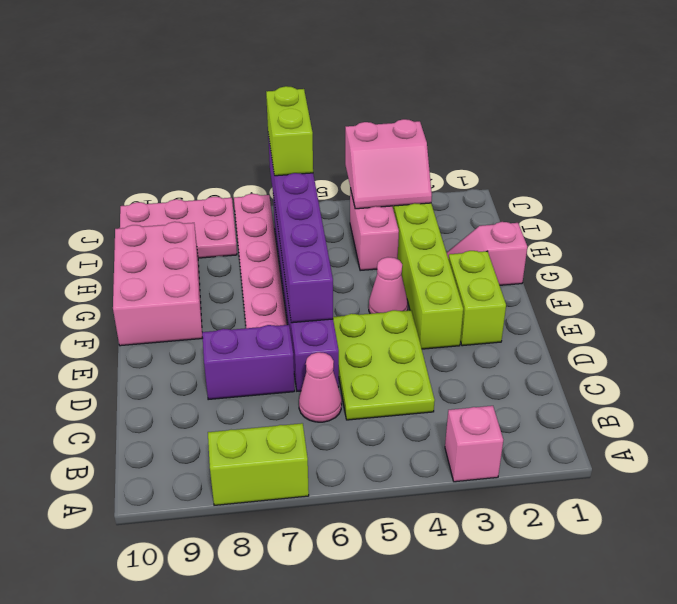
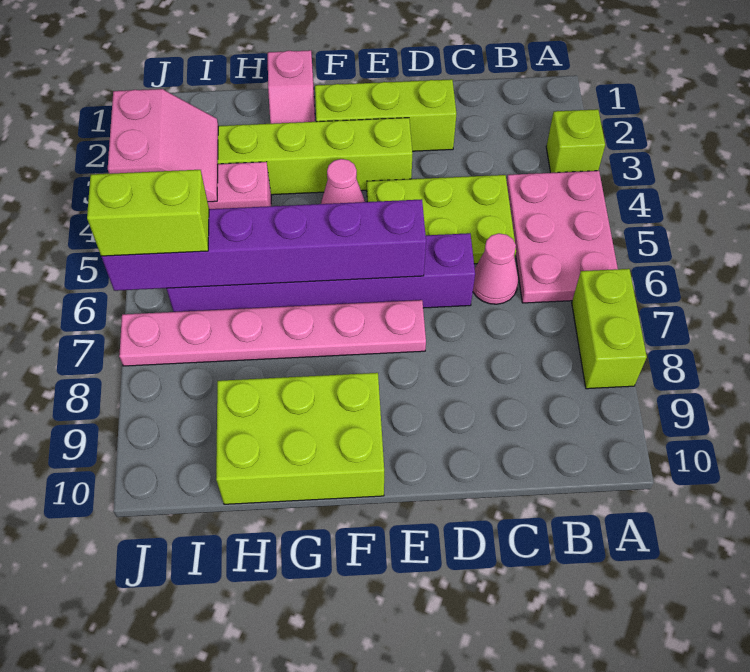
pink brick A3 level 1 -> lime brick A3 level 1
purple brick D7:D8 level 1 -> none
lime brick E2:F2 level 1 -> lime brick D2:F2 level 1
pink brick F9:H10 level 1 -> lime brick F9:H10 level 1
pink plate I8:J10 level 1 -> pink plate A4:B6 level 1

